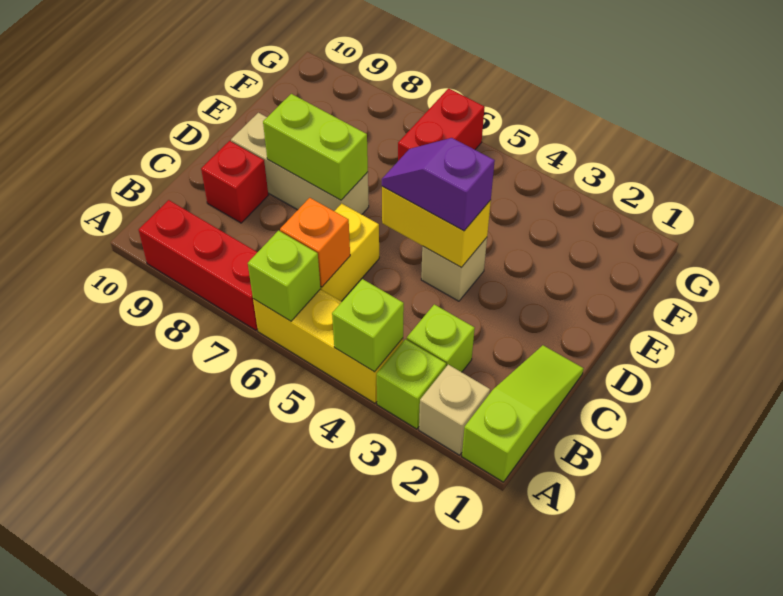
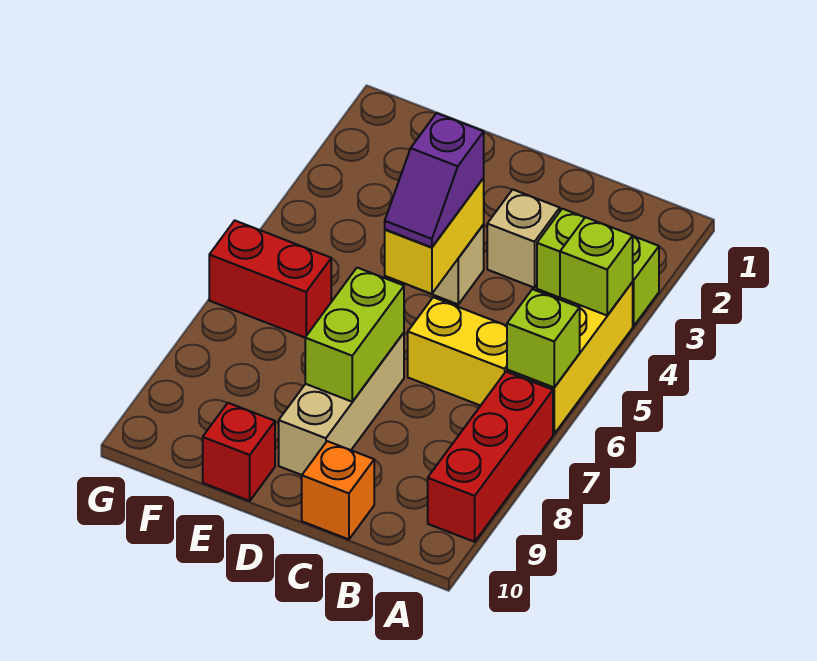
lime slope A1:C1 level 1 top A -> none
tan brick A2 level 1 -> tan brick C3 level 1
orange brick B6 level 2 -> orange brick C10 level 1
red brick C9 level 1 -> red brick E10 level 1

